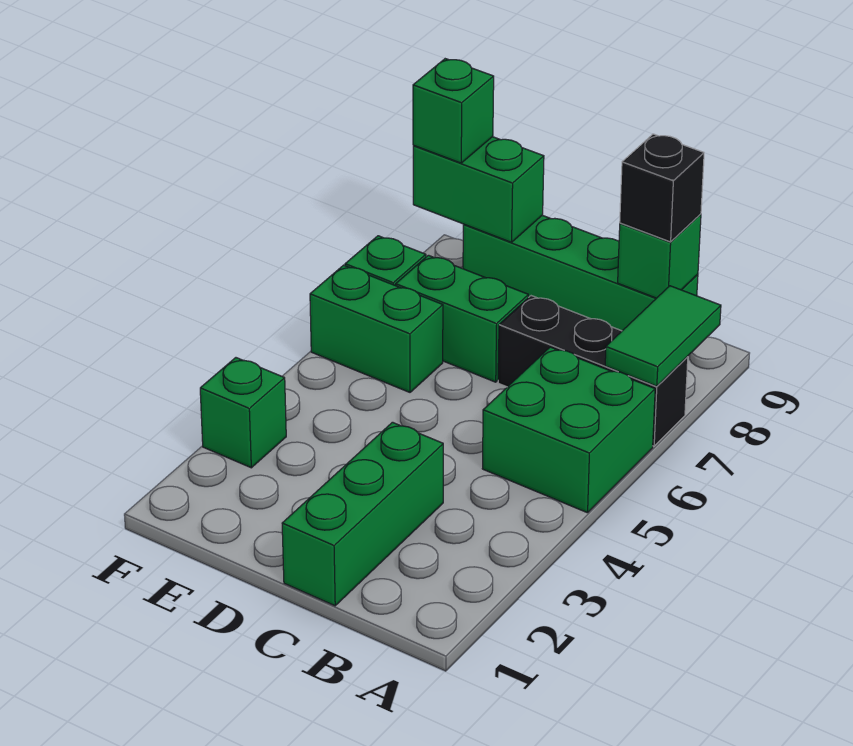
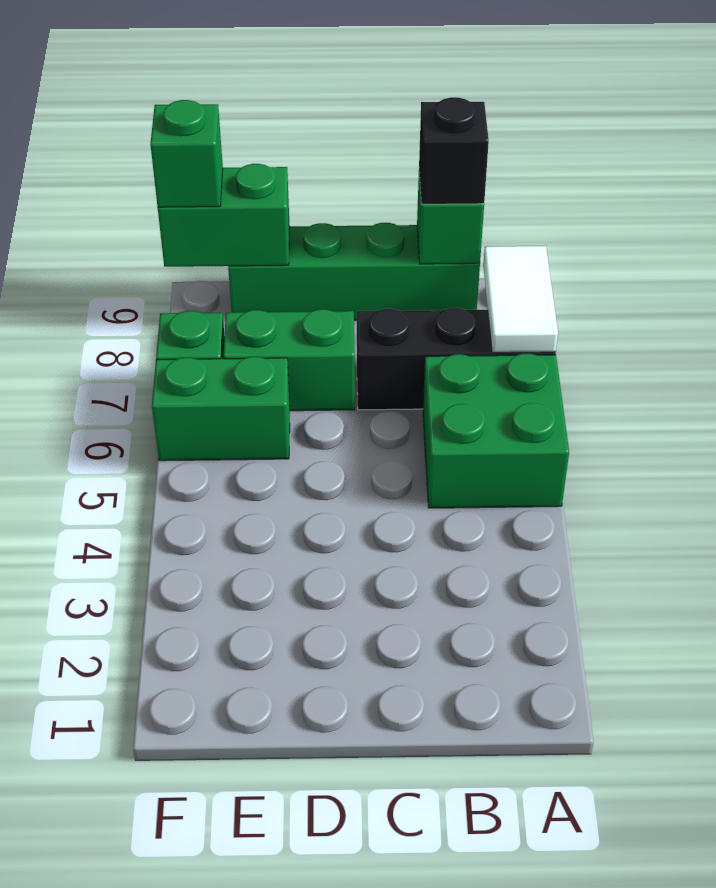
green tile A7:A8 level 2 -> white tile A7:A8 level 2
green brick C1:C3 level 1 -> none
green brick F3 level 1 -> none

